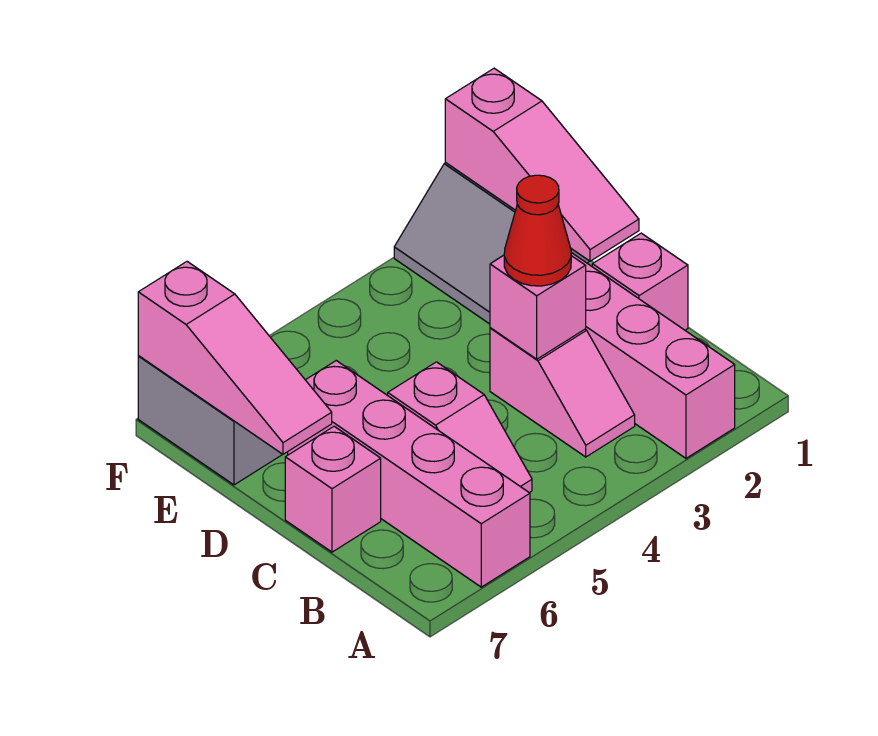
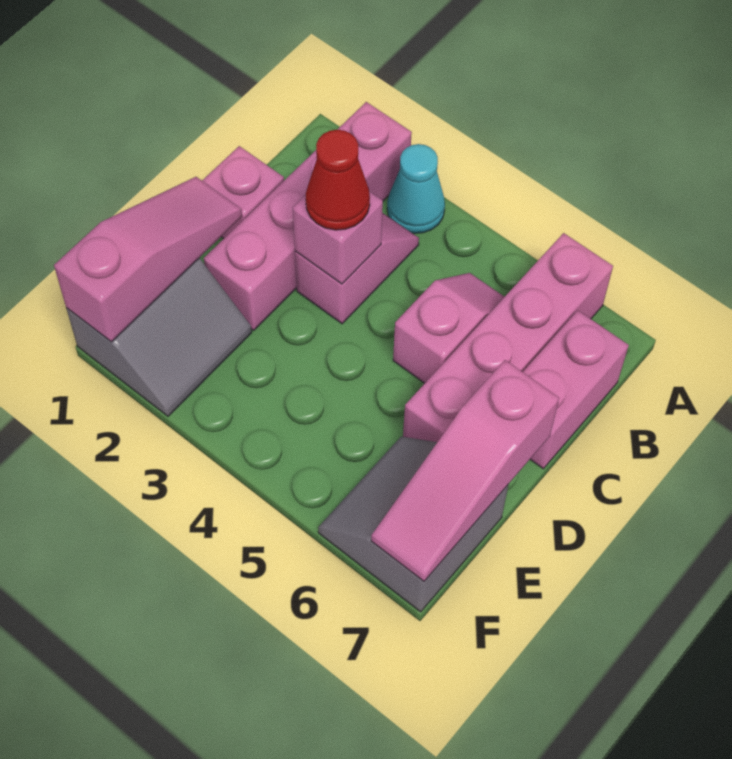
none -> cyan cone A3 level 1
pink brick C7 level 1 -> pink brick B7:C7 level 1
pink slope D7:F7 level 2 top F -> pink slope D7:F7 level 2 top D

